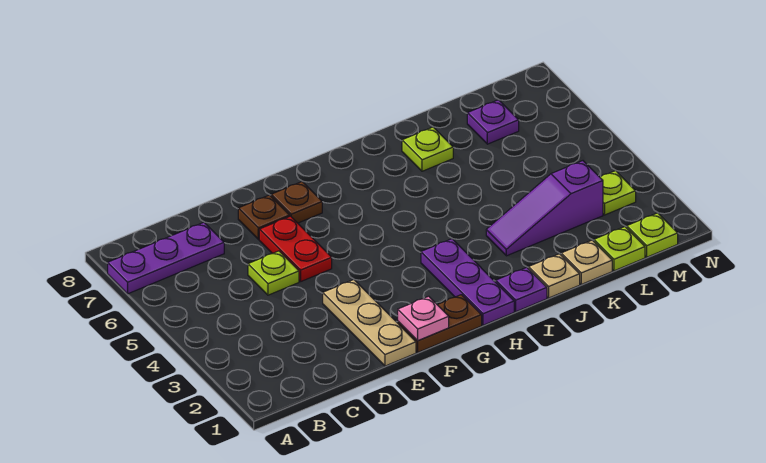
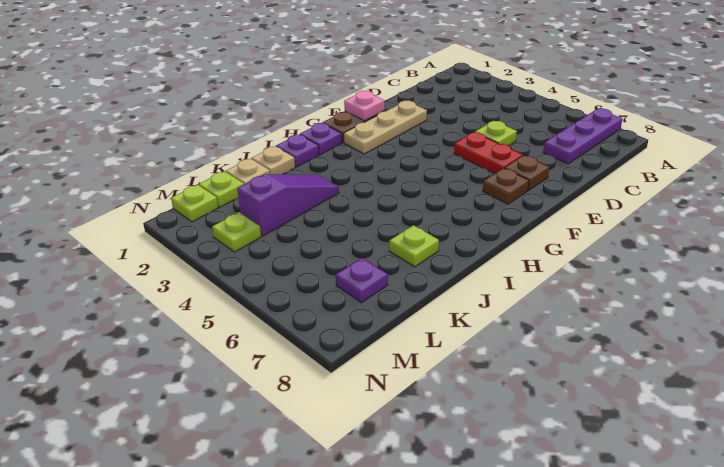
tan plate E1:E3 level 1 -> tan plate E2:G2 level 1
purple plate H1:H3 level 1 -> purple plate H1 level 1

